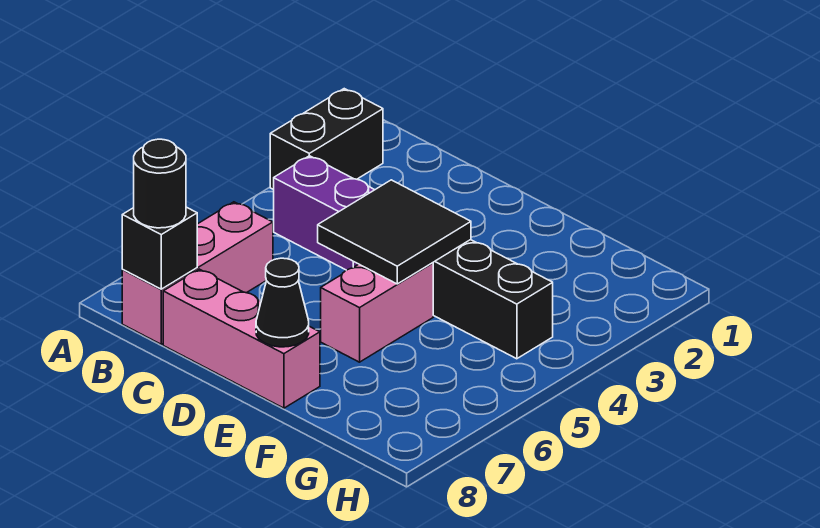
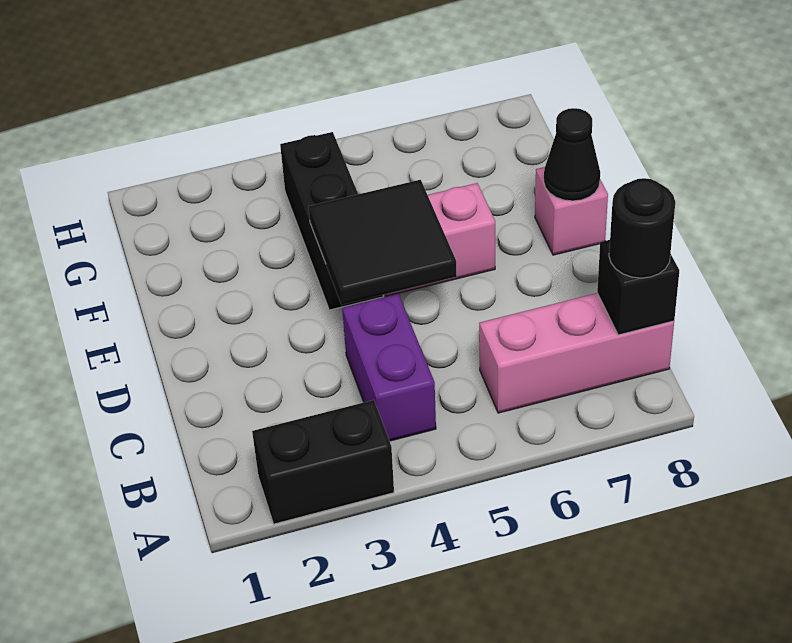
pink brick C8:E8 level 1 -> pink brick E8 level 1

